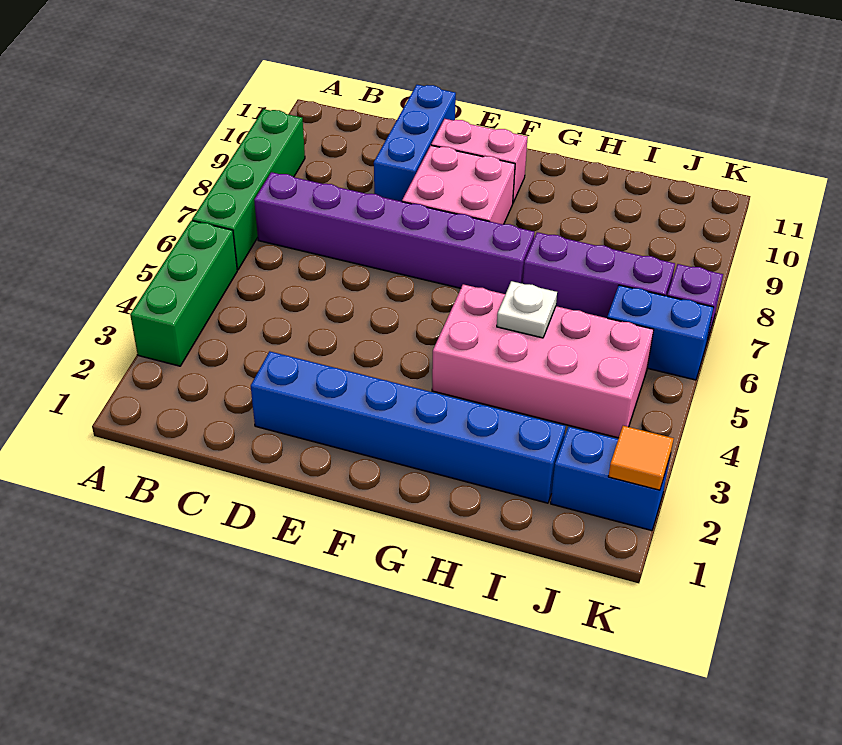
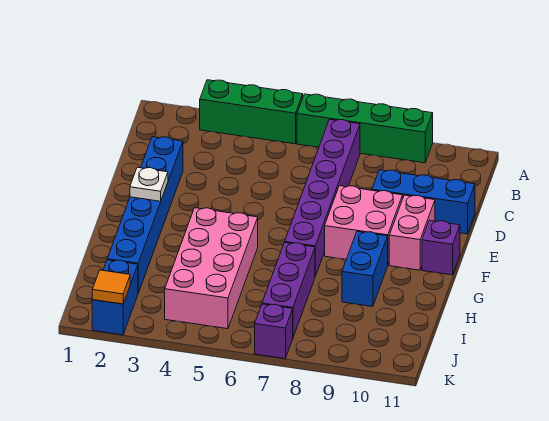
none -> purple brick F11 level 1
white plate H5 level 2 -> white plate F2 level 2
blue brick J6:K6 level 1 -> blue brick G9:H9 level 1

